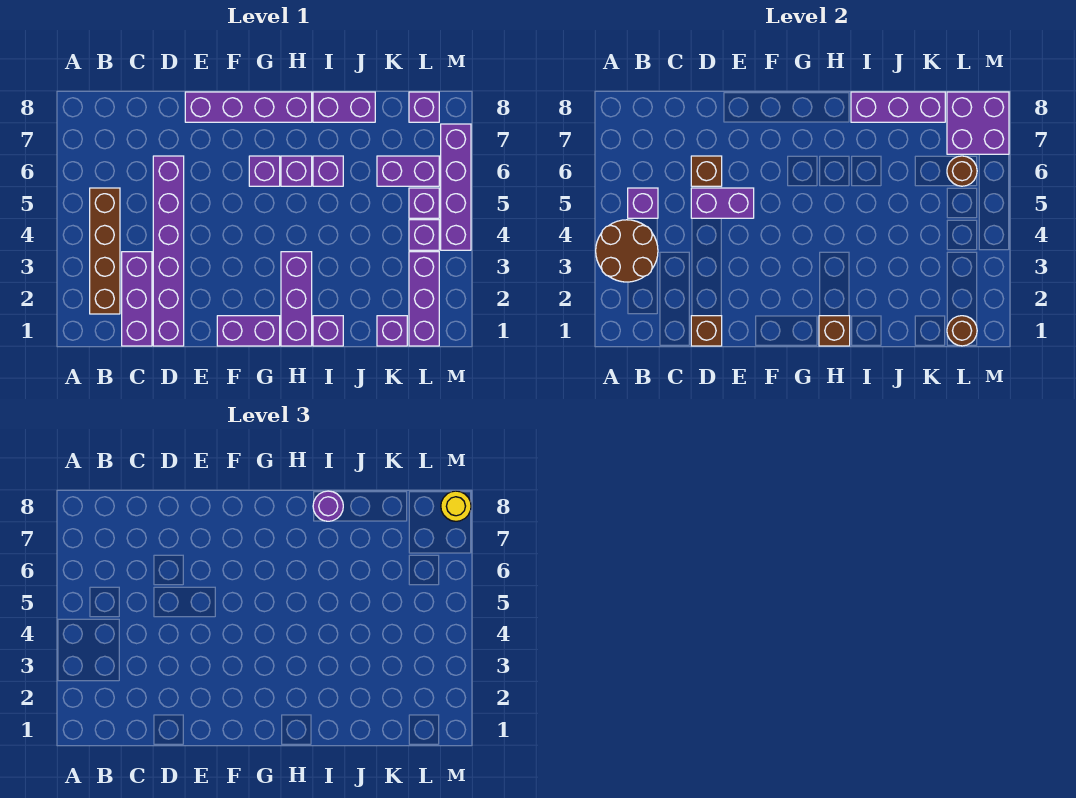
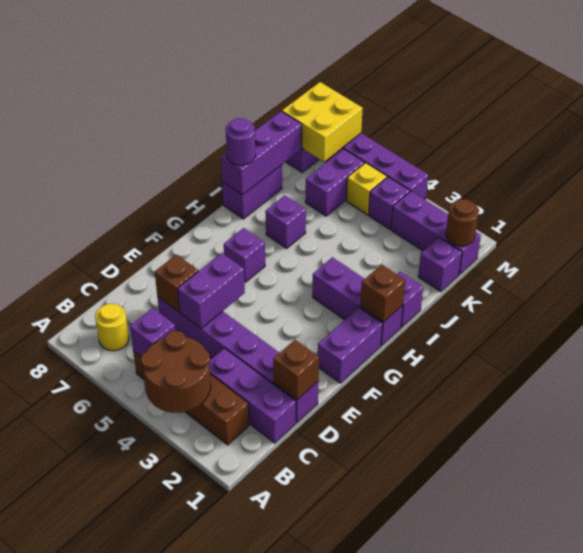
purple brick E8:H8 level 1 -> none
purple brick H6 level 1 -> none
purple brick L5 level 1 -> yellow brick L5 level 1
brown round brick L6 level 2 -> none
purple brick L7:M8 level 2 -> yellow brick L7:M8 level 2
yellow round brick M8 level 3 -> yellow round brick B7 level 1

